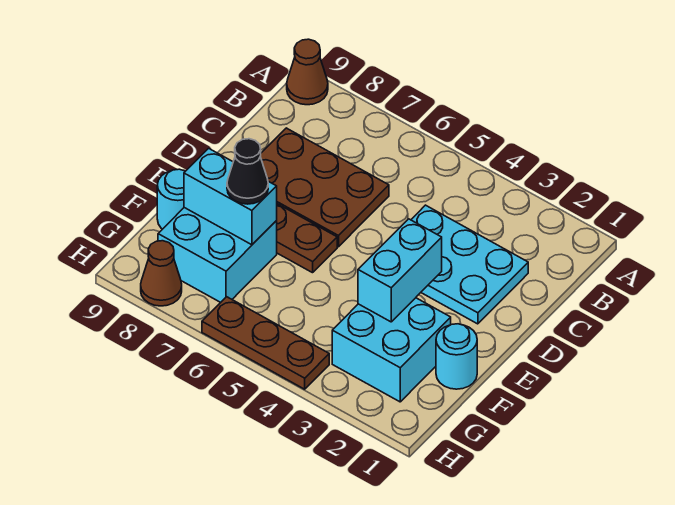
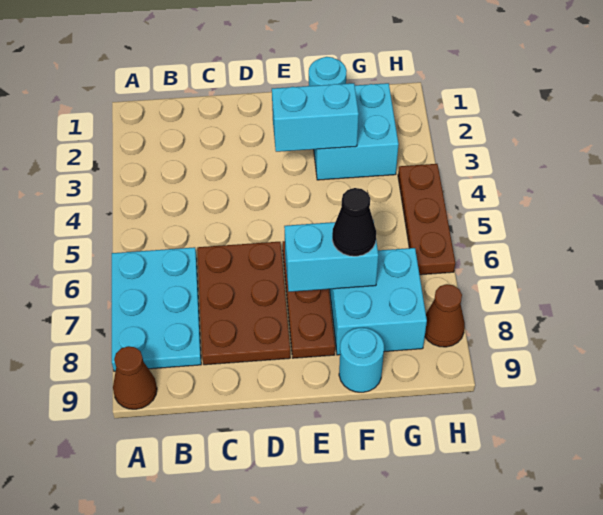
cyan plate C2:D4 level 1 -> cyan plate A6:B8 level 1
cyan brick F7:F8 level 2 -> cyan brick E7:F7 level 2

